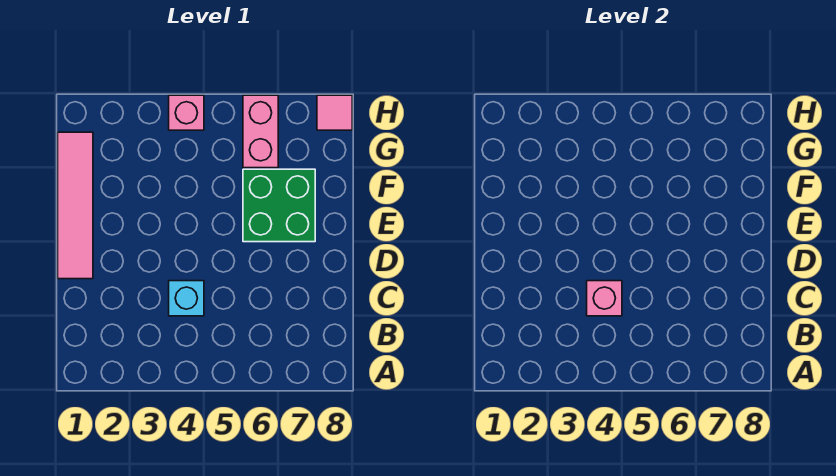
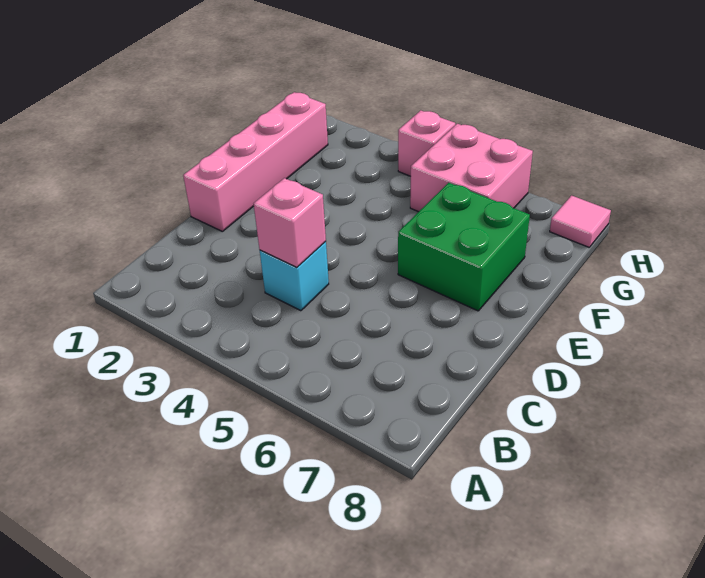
pink tile D1:G1 level 1 -> pink brick D1:G1 level 1
pink brick G6:H6 level 1 -> pink brick G5:H6 level 1

